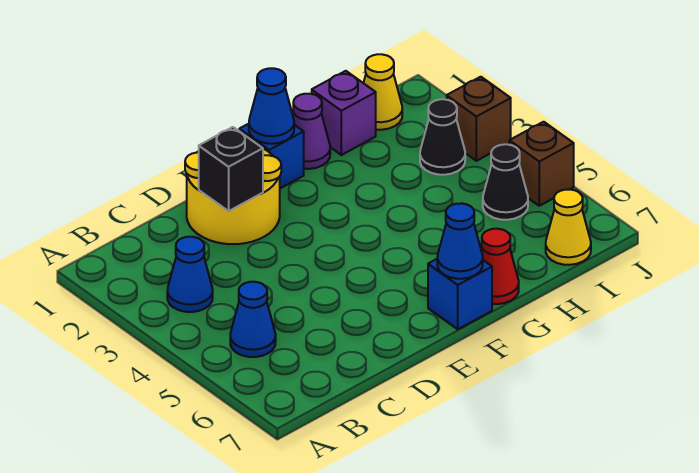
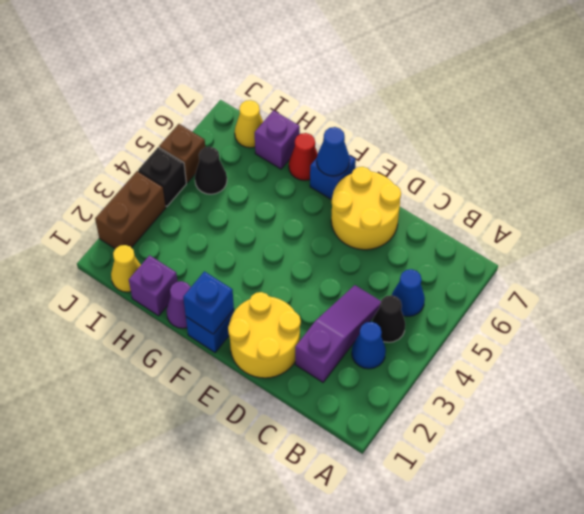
none -> purple slope C2:C4 level 1 top 2
black brick D2 level 2 -> black brick J4 level 1
none -> yellow round brick D6:E7 level 1
blue cone F1 level 2 -> blue brick F1 level 2
none -> purple brick H7 level 1
black cone I3 level 1 -> black cone B4 level 1
brown brick J3 level 1 -> brown brick J2:J3 level 1

